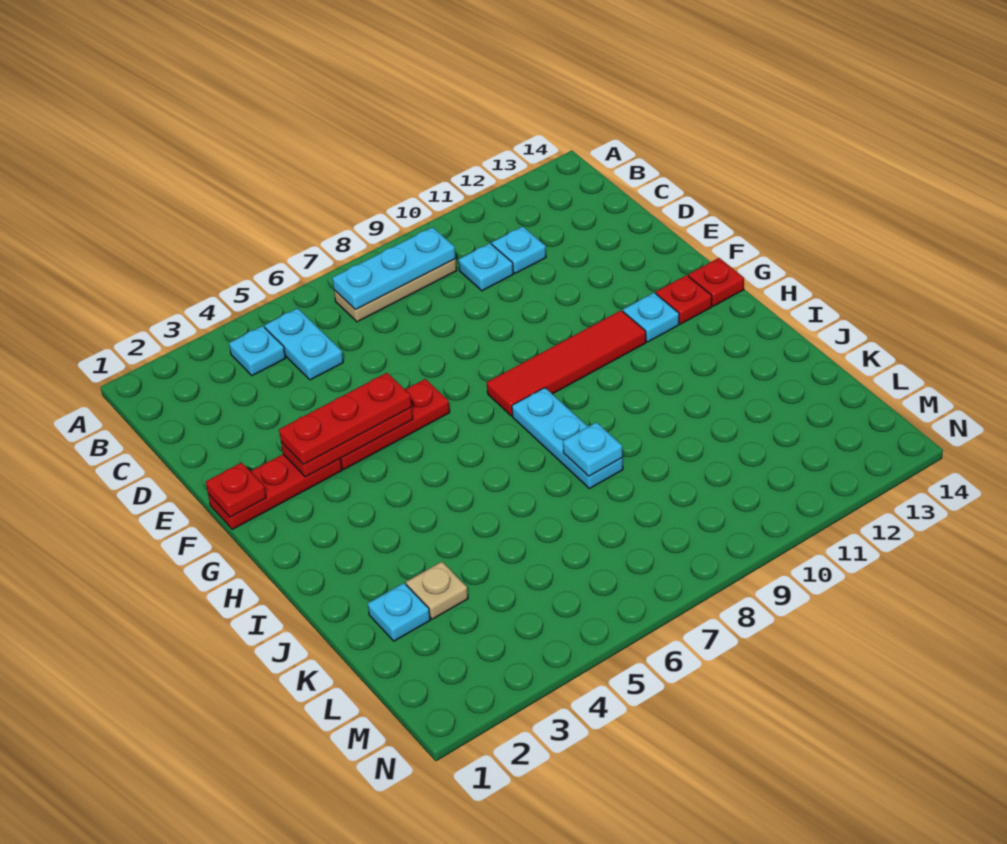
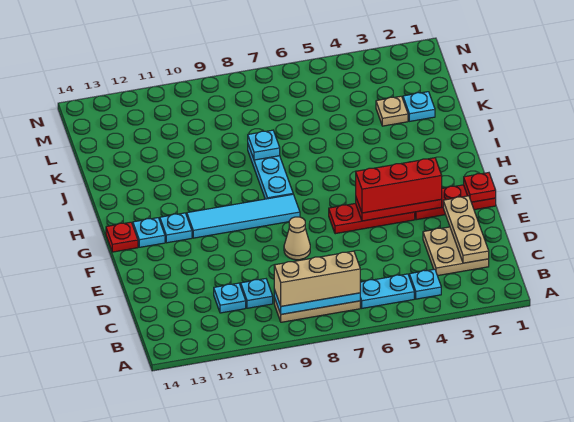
cyan plate B5:C5 level 1 -> cyan plate B5:B6 level 1
none -> tan brick B7:B9 level 3
none -> tan plate C2:D3 level 1
none -> tan plate C2:E2 level 2
none -> tan cone E8 level 1
red plate F3:F5 level 3 -> red brick F3:F5 level 3
red tile G8:G11 level 1 -> cyan tile G8:G11 level 1
red plate G13 level 1 -> cyan plate G13 level 1

